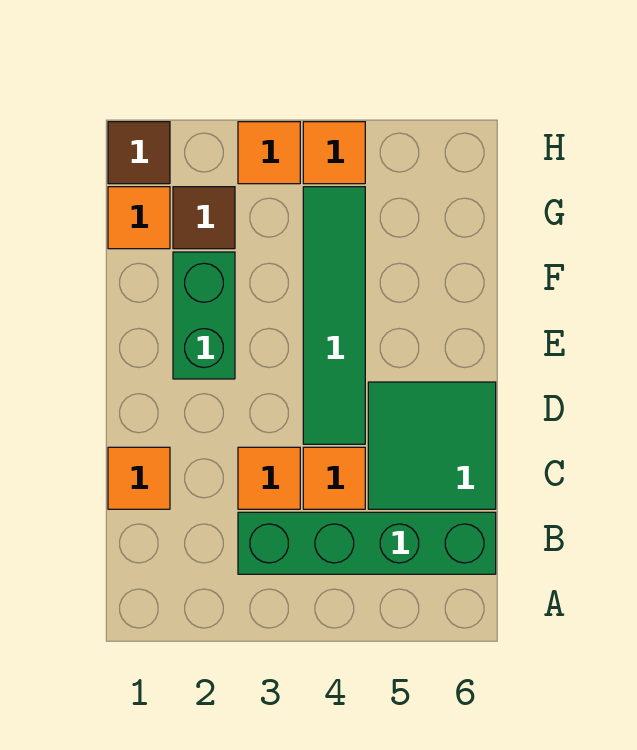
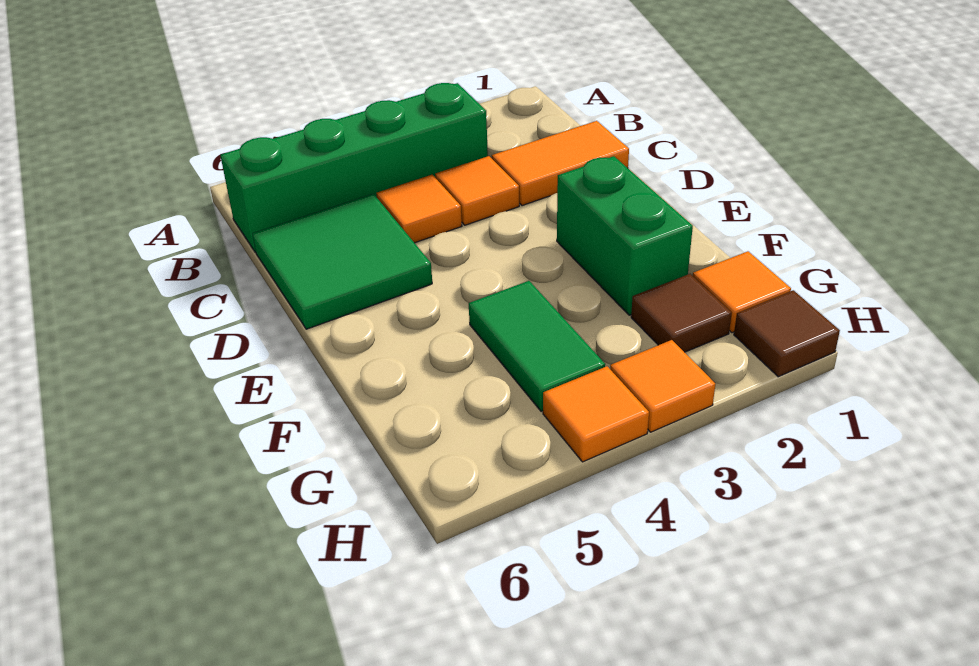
orange tile C1 level 1 -> orange tile C1:C2 level 1
green tile D4:G4 level 1 -> green tile F4:G4 level 1

